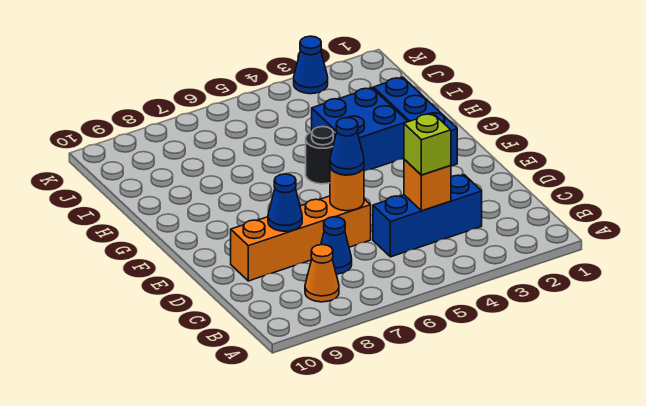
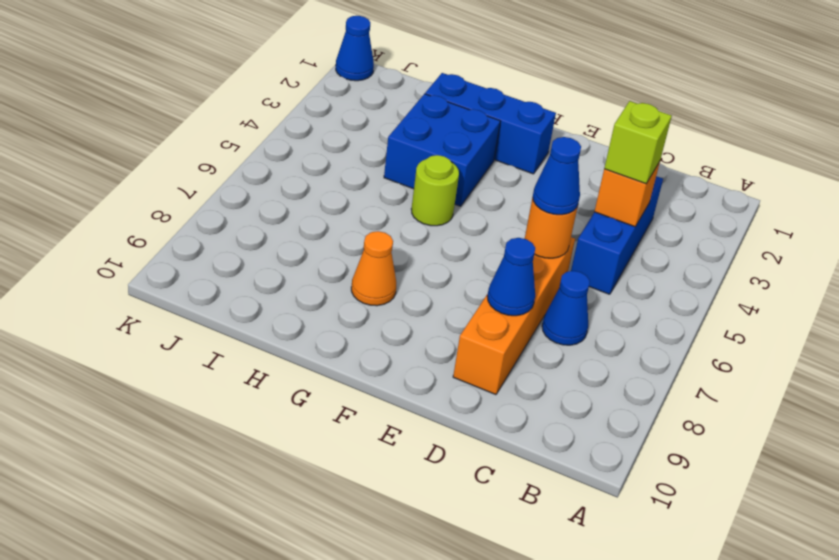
orange cone B8 level 1 -> orange cone G8 level 1
black round brick G5 level 1 -> lime round brick G5 level 1
blue cone K3 level 1 -> blue cone K1 level 1

